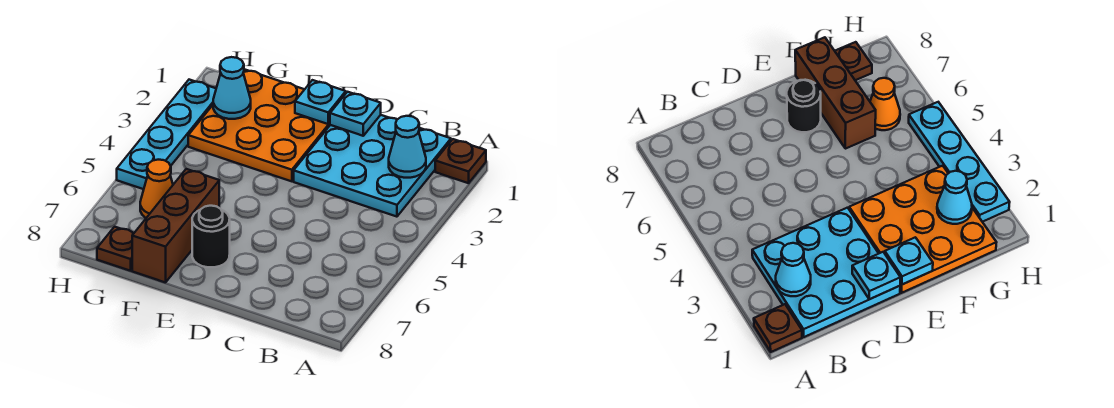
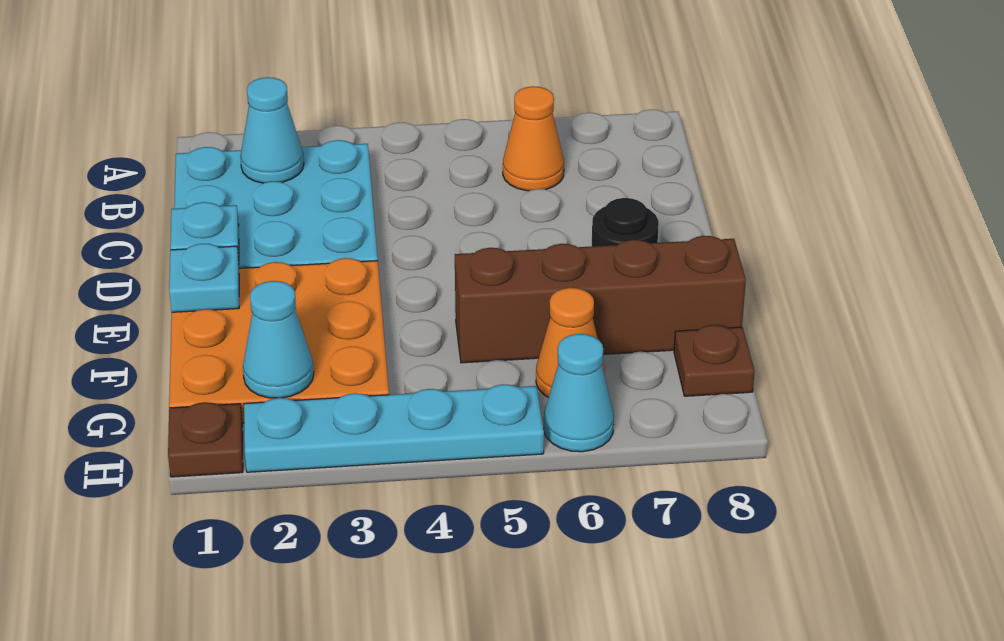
brown plate A1 level 1 -> brown plate H1 level 1
none -> orange cone B6 level 1
brown brick F6:F8 level 1 -> brown brick F5:F8 level 1
none -> cyan cone H6 level 1

